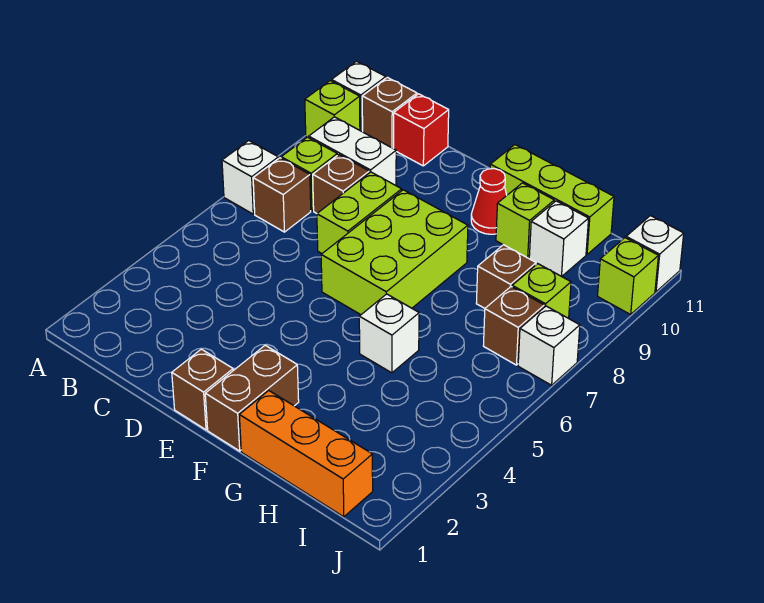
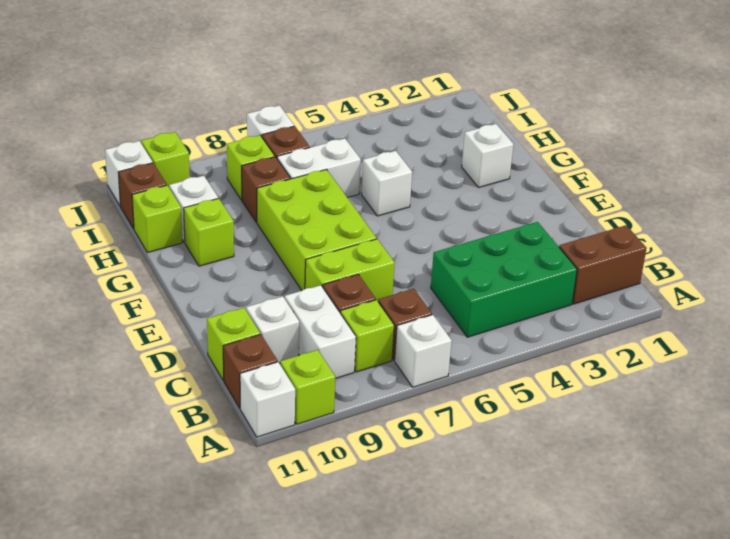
none -> green brick B3:C5 level 1
none -> white brick C10 level 1
red brick C11 level 1 -> lime brick C11 level 1
brown brick E1 level 1 -> brown brick I11 level 1
lime brick E6:F8 level 1 -> lime brick E7:G8 level 1
brown brick F1:F2 level 1 -> brown brick B1:B2 level 1
red cone F10 level 1 -> none
lime brick F11:H11 level 1 -> lime brick H11 level 1
orange brick G1:I1 level 1 -> none
none -> white brick G2 level 1
none -> white brick H6:H7 level 1

